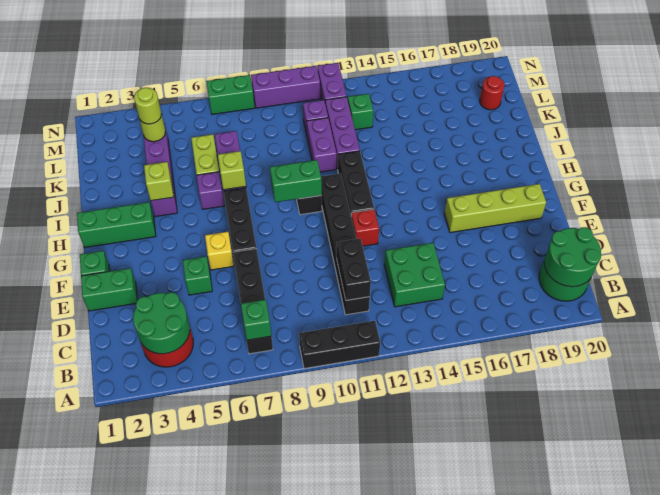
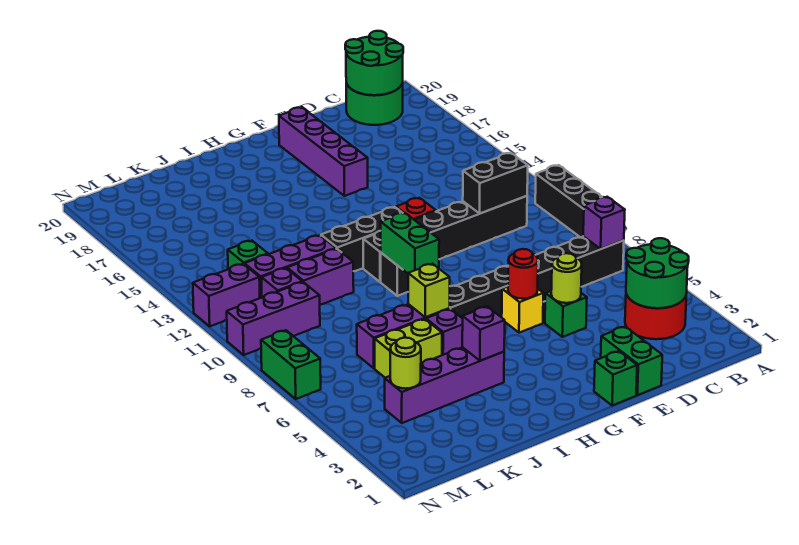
green brick B7 level 2 -> purple brick B7 level 2
green brick C13:D14 level 1 -> none
lime brick F16:F19 level 1 -> purple brick F16:F19 level 1
green brick H1:H3 level 1 -> none
lime brick I4 level 2 -> purple brick I4 level 2
lime round brick L4 level 3 -> lime round brick E5 level 2
red round brick L19 level 1 -> red round brick F6 level 2
purple brick N9:N11 level 1 -> purple brick L10:N10 level 1

